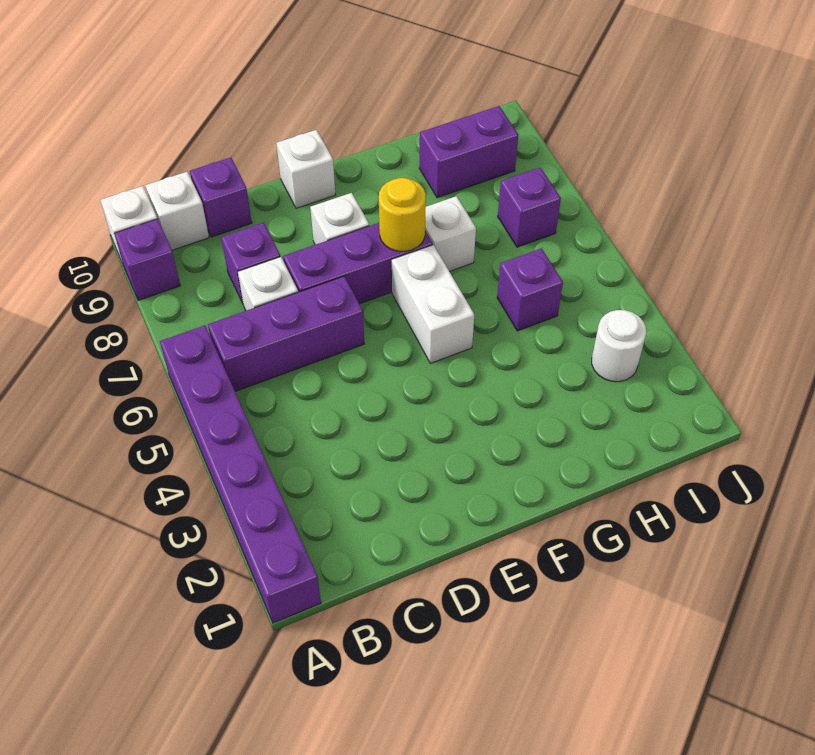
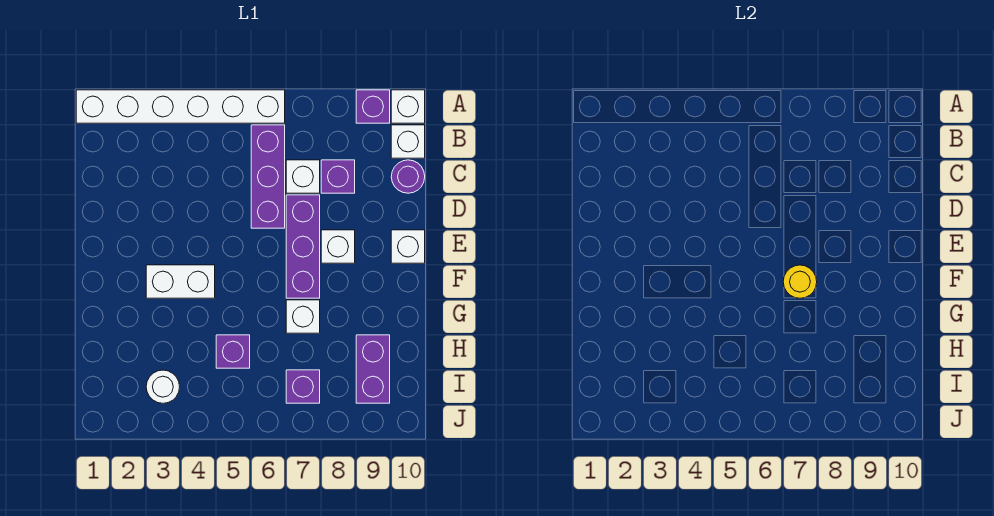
purple brick A1:A6 level 1 -> white brick A1:A6 level 1
purple brick C10 level 1 -> purple round brick C10 level 1
white brick F5:F6 level 1 -> white brick F3:F4 level 1

